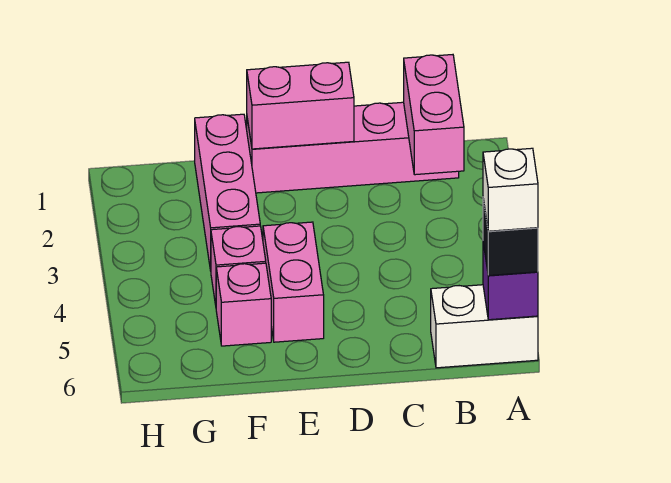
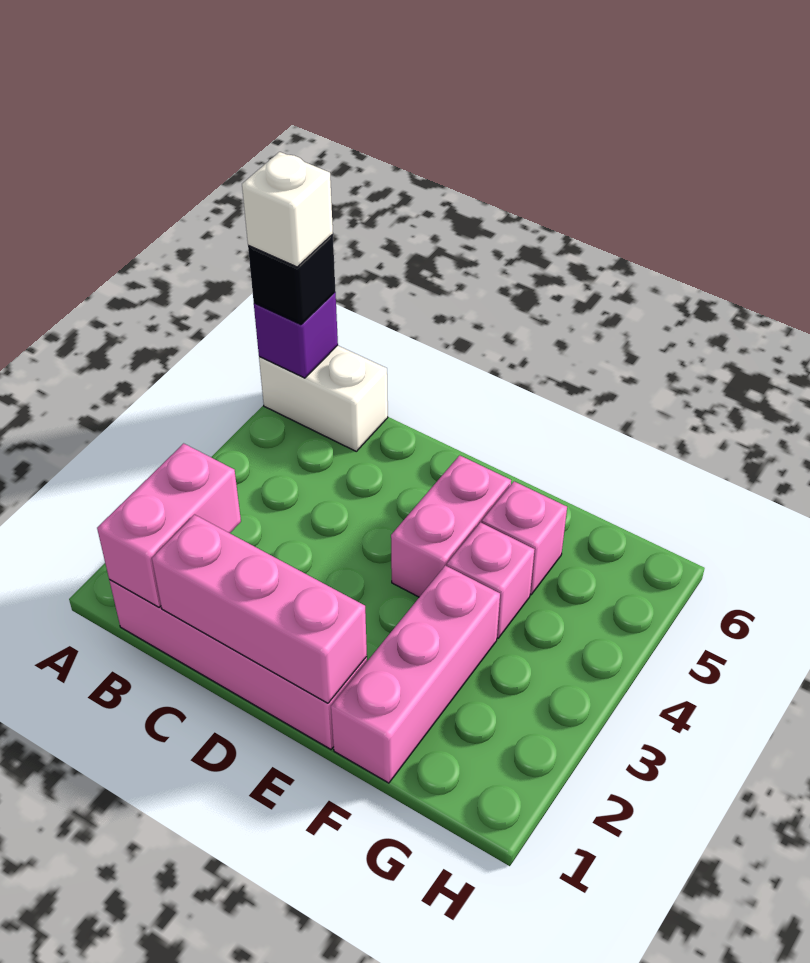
pink brick D1:E1 level 2 -> pink brick C1:E1 level 2

